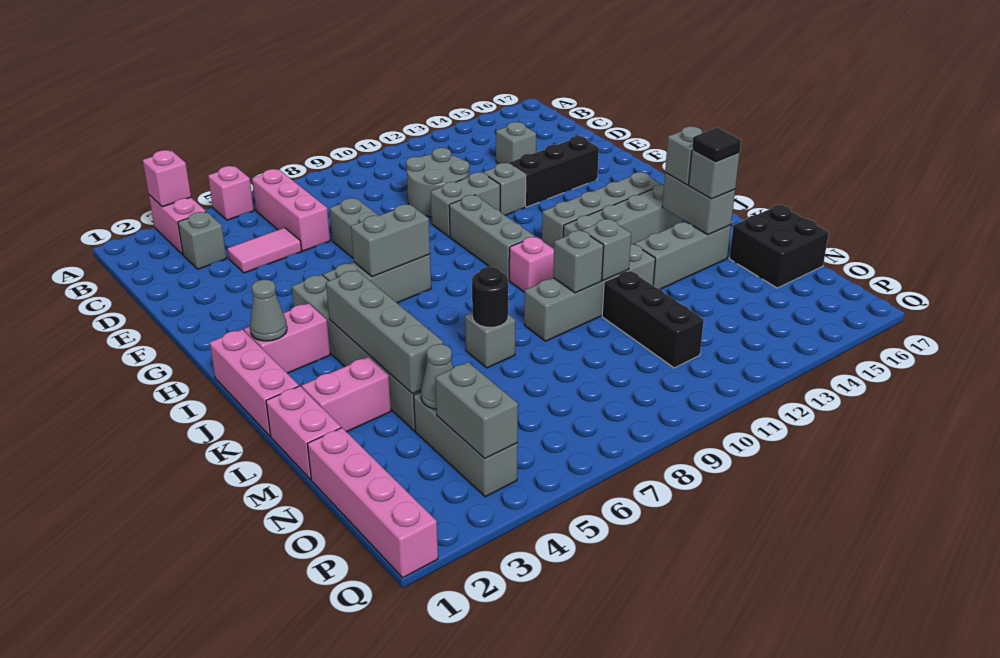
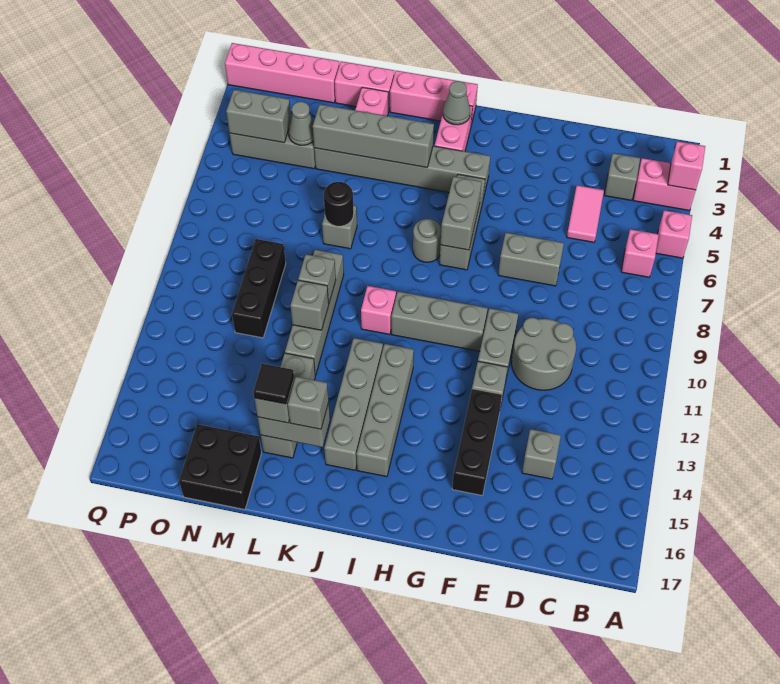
pink brick B6:D6 level 1 -> pink brick B6 level 1
none -> grey round brick I7 level 1
black brick M11:O11 level 1 -> black brick N9:N11 level 1

